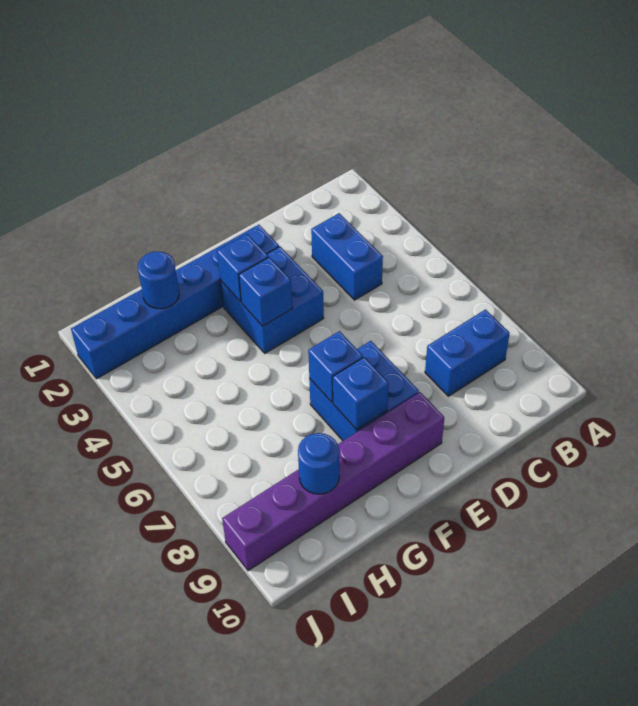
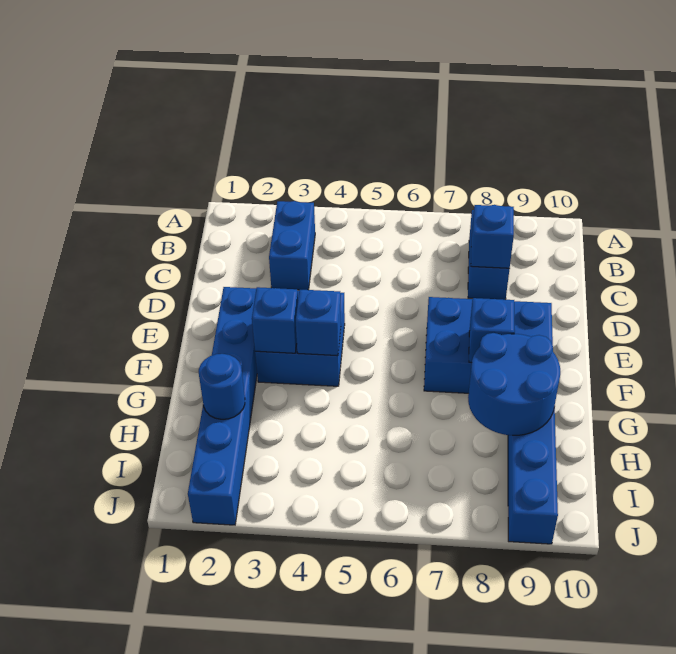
blue brick C3:C4 level 1 -> blue brick B3:C3 level 1
purple brick E9:J9 level 1 -> blue brick E9:J9 level 1
blue brick F7 level 2 -> blue brick C8 level 2
blue round brick H9 level 2 -> blue round brick G8:H9 level 2

